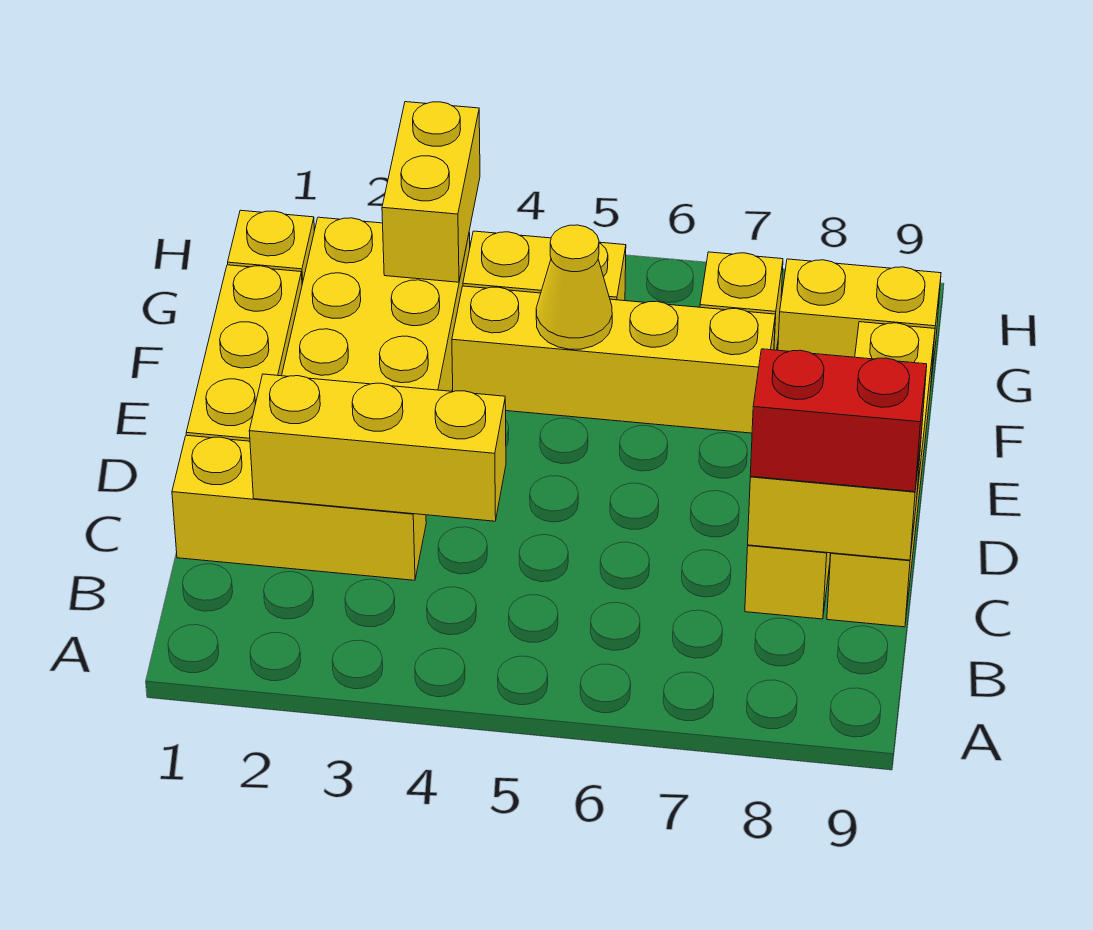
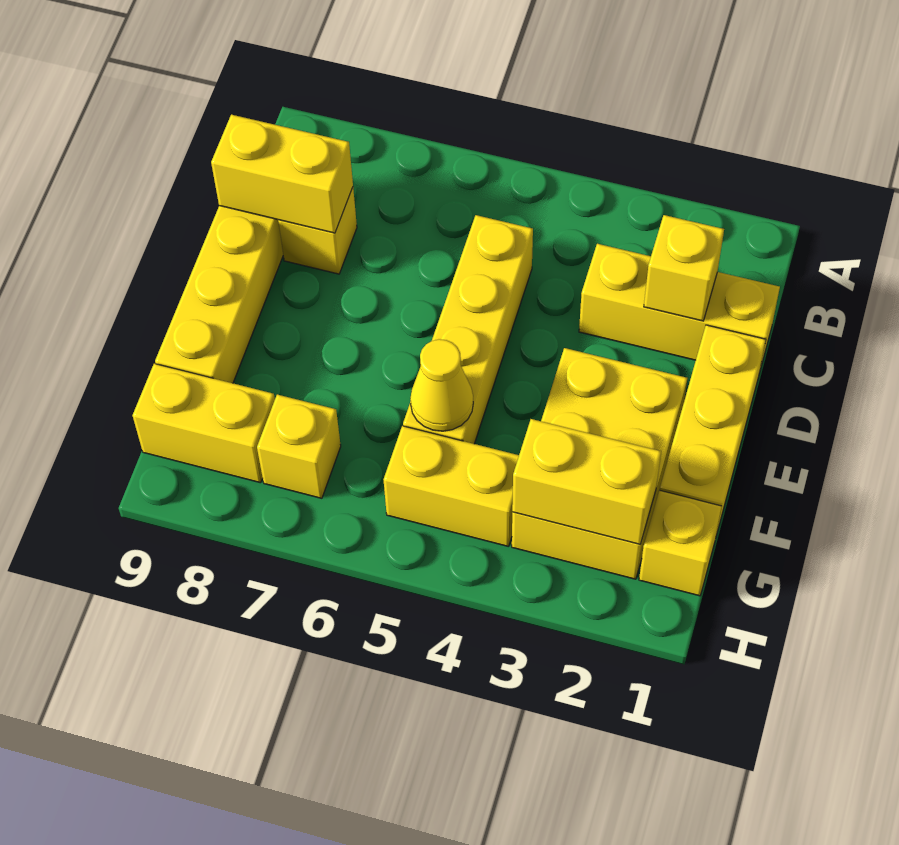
yellow brick C2:C4 level 2 -> yellow brick C2 level 2
red brick C8:C9 level 3 -> none
yellow brick F4:F7 level 1 -> yellow brick C5:F5 level 1
yellow brick G3:H3 level 2 -> yellow brick G2:G3 level 2

